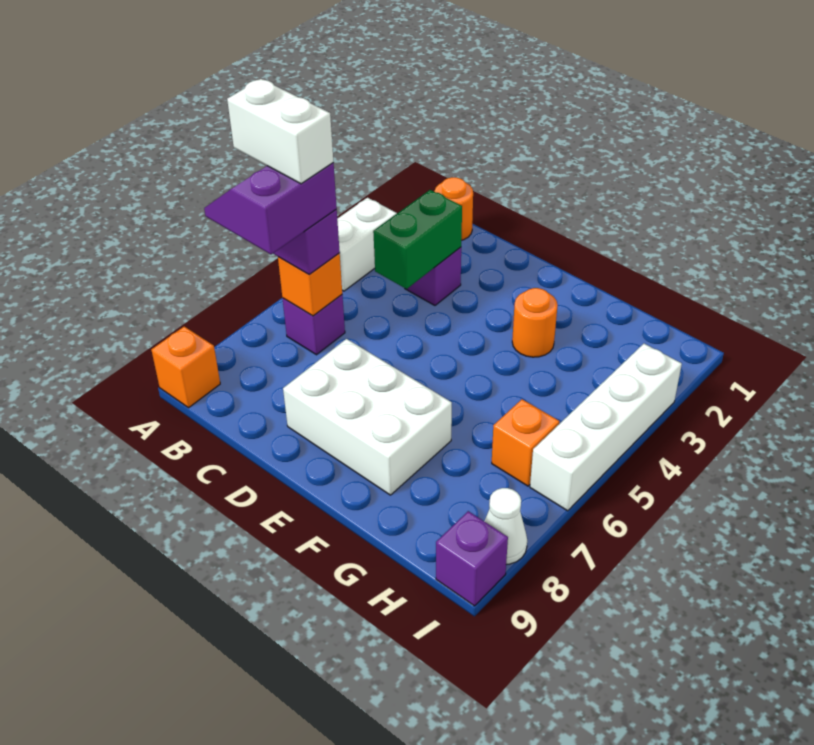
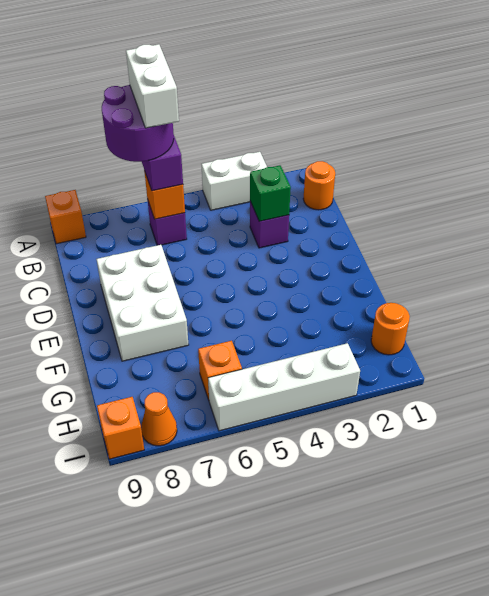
purple slope A6:B7 level 4 top B -> purple round brick A6:B7 level 4
green brick C3:C4 level 2 -> green brick C3 level 2
orange round brick F3 level 1 -> orange round brick H1 level 1
white cone I8 level 1 -> orange cone I8 level 1
purple brick I9 level 1 -> orange brick I9 level 1

